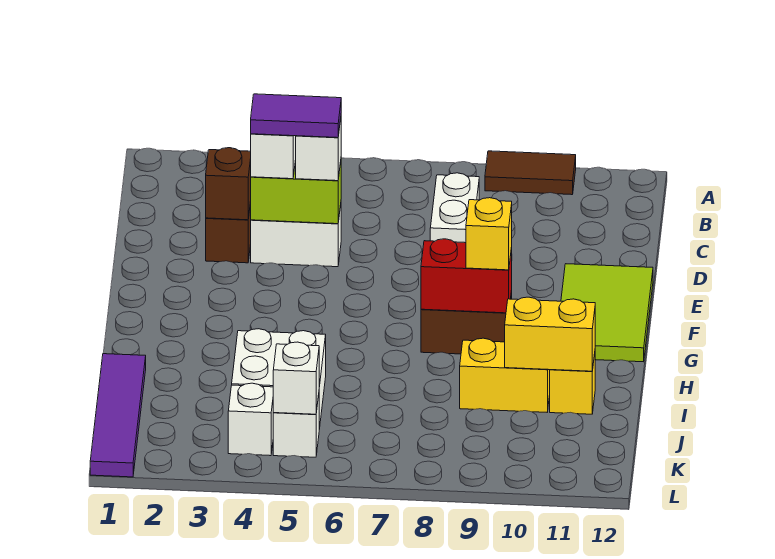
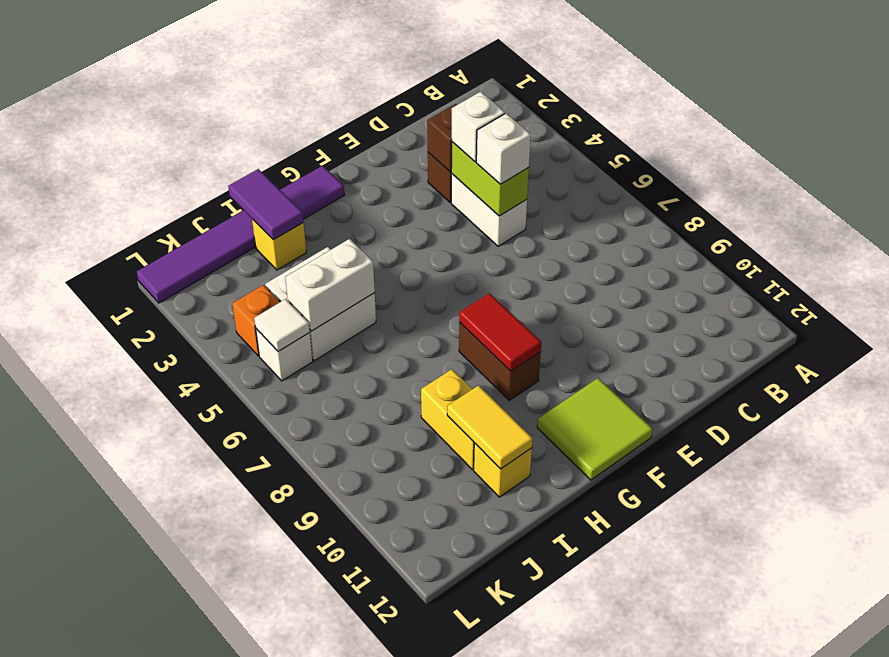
brown tile A9:A10 level 1 -> none
white brick C8:D8 level 1 -> white brick I5:J5 level 2
purple tile D4:D5 level 4 -> purple tile I1:I2 level 2
lime tile E11:G12 level 1 -> lime tile F11:G12 level 1
red brick G8:G9 level 2 -> red tile G8:G9 level 2
yellow brick G9 level 3 -> yellow brick I2 level 1
purple tile I1:L1 level 1 -> purple tile G1:L1 level 1
yellow brick I10:I11 level 2 -> yellow tile I10:I11 level 2
white brick K4 level 1 -> orange brick K4 level 1
white brick K5 level 2 -> white tile K5 level 2

